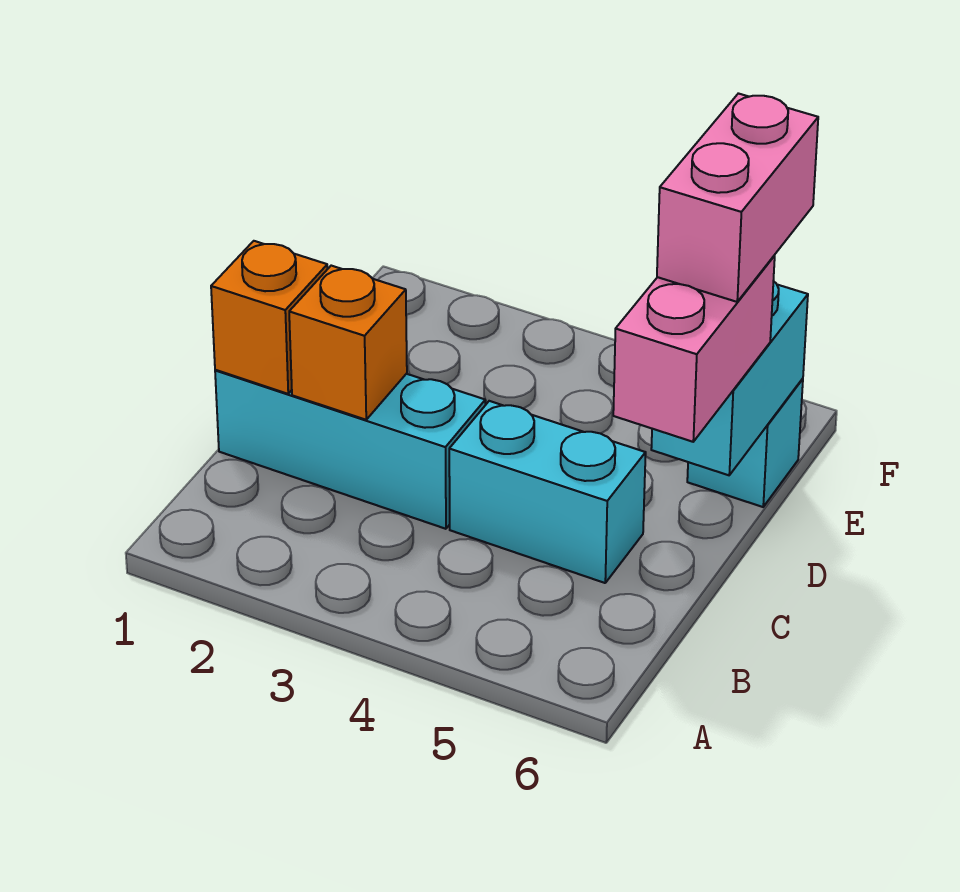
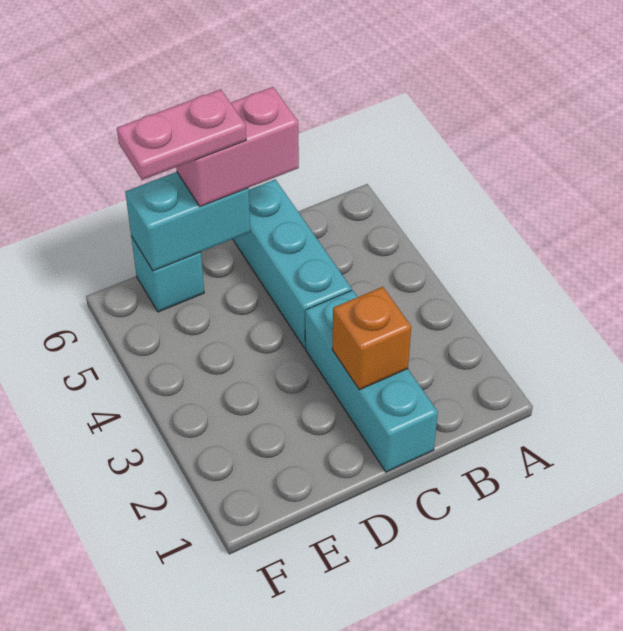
orange brick C1 level 2 -> none
cyan brick C4:C5 level 1 -> cyan brick C4:C6 level 1
pink brick D6:E6 level 4 -> pink plate D6:E6 level 4

